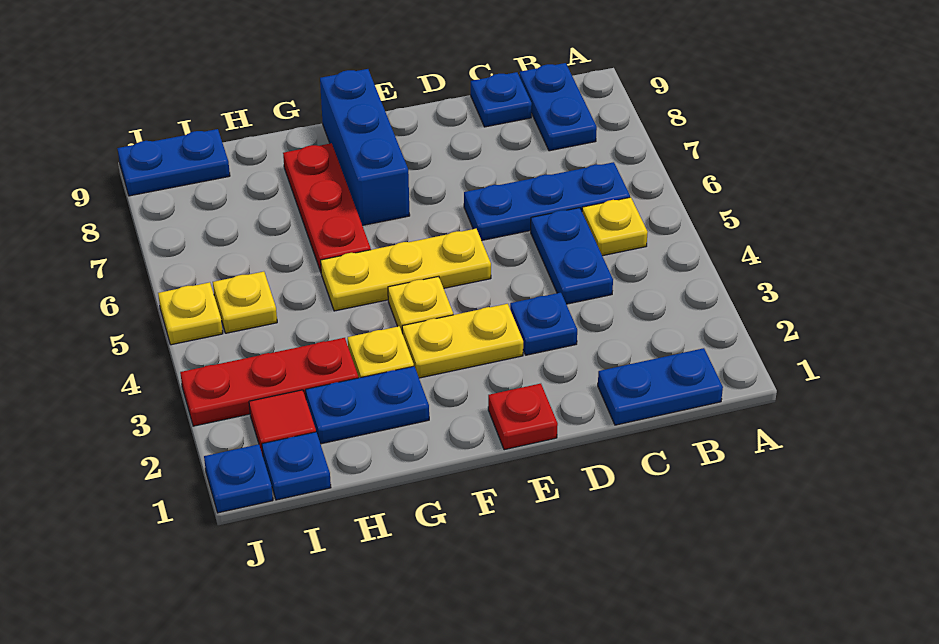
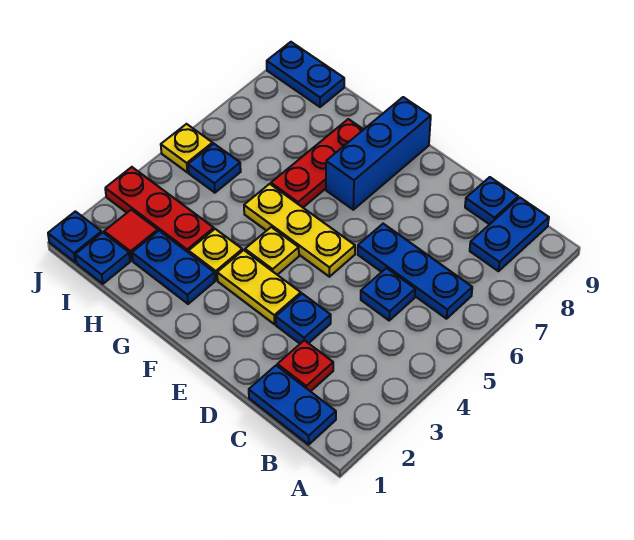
yellow plate B5 level 1 -> none
blue plate C4:C5 level 1 -> blue plate C5 level 1
red plate E1 level 1 -> red plate C2 level 1
yellow plate I5 level 1 -> blue plate I5 level 1

